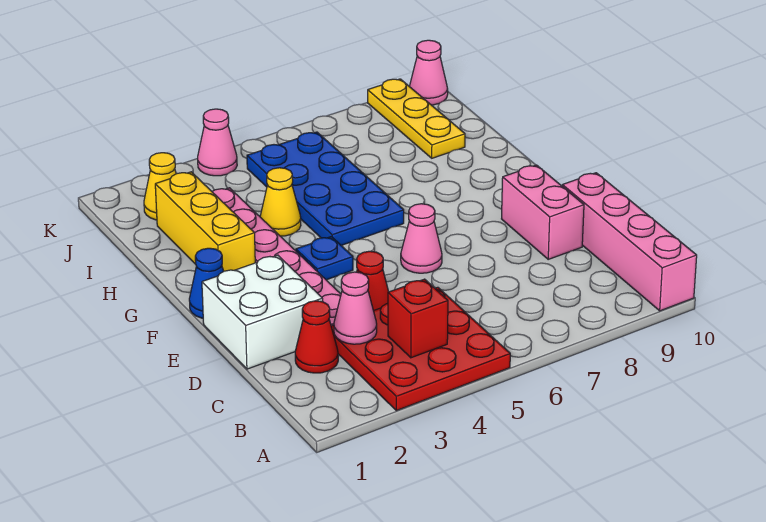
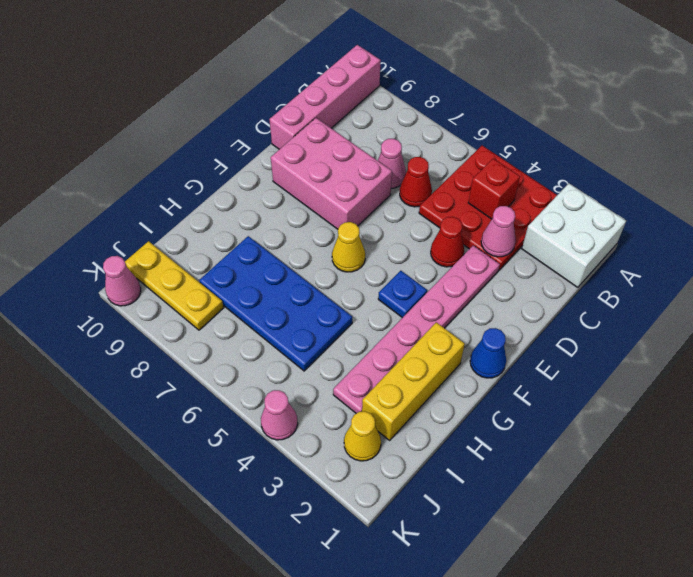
red cone C2 level 1 -> red cone C6 level 1
white brick D1:E2 level 1 -> white brick A1:B2 level 1
pink brick D9:E9 level 1 -> pink brick D7:E9 level 1
pink cone E6 level 1 -> pink cone C7 level 1
blue plate G5:J6 level 1 -> blue plate H5:I8 level 1
yellow cone H4 level 1 -> yellow cone F6 level 1
yellow plate I9:K9 level 1 -> yellow plate J8:J10 level 1

